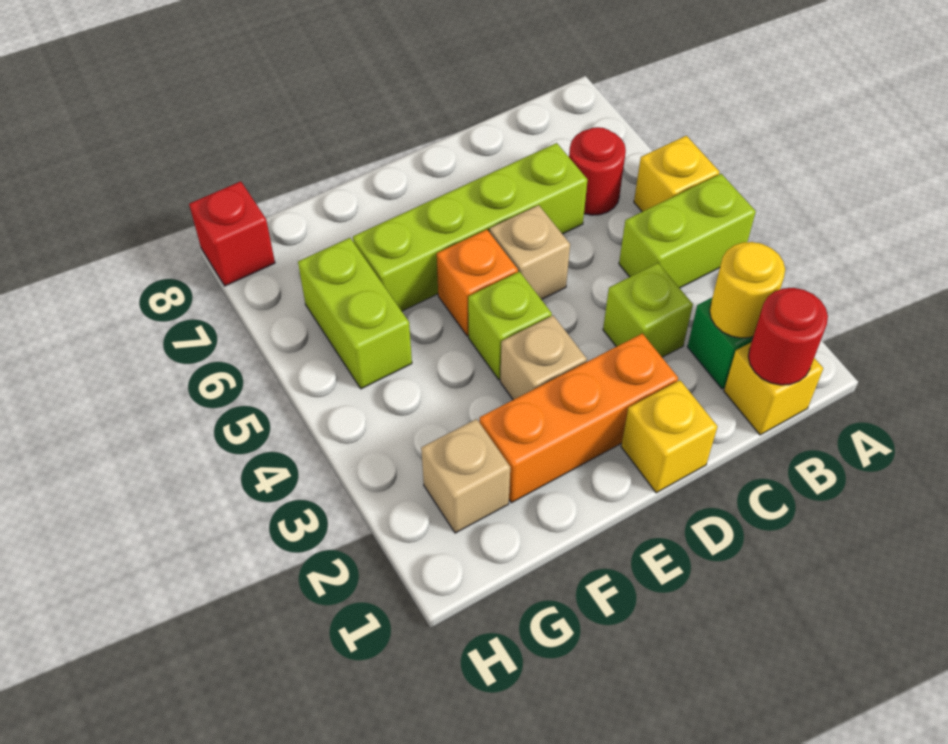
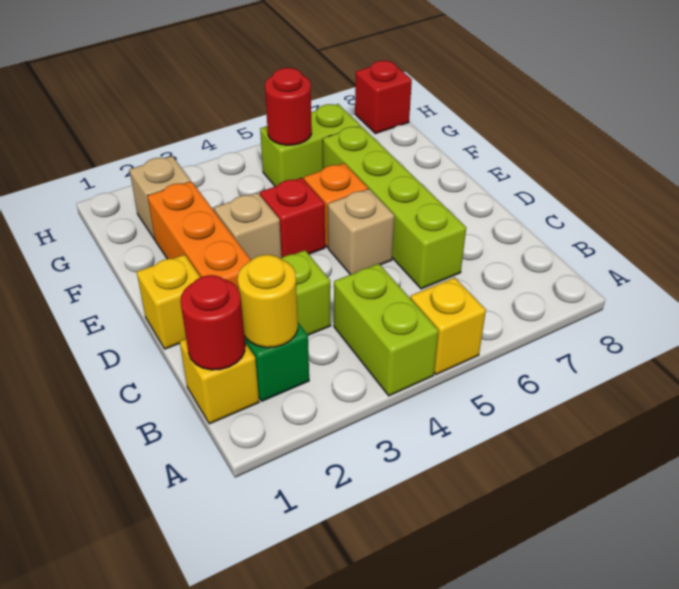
red round brick B6 level 1 -> red round brick G5 level 2
lime brick E4 level 1 -> red brick E4 level 1

